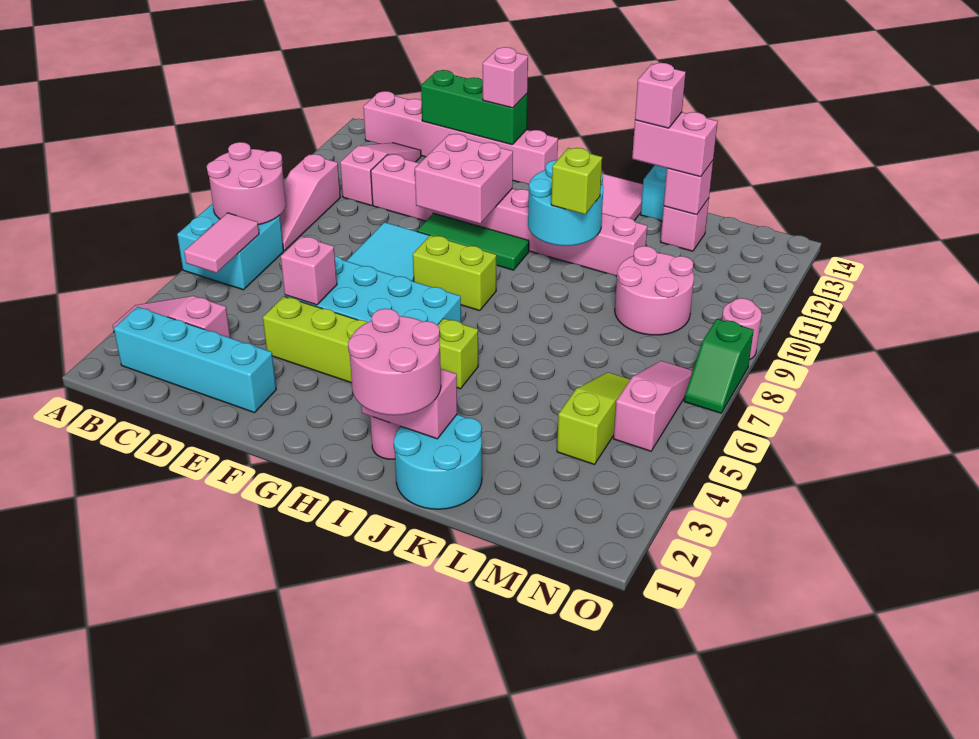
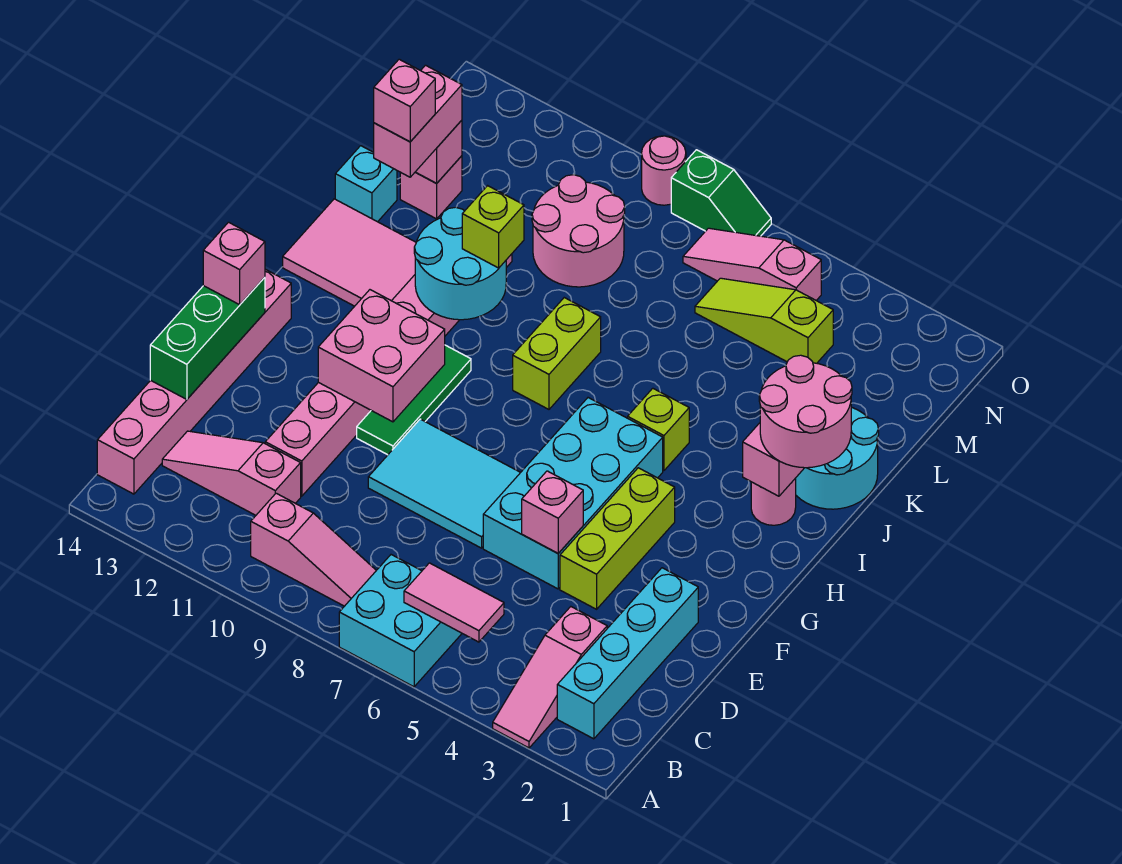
pink round brick A7:B8 level 2 -> none
lime brick G8:H8 level 1 -> lime brick I8:J8 level 1

